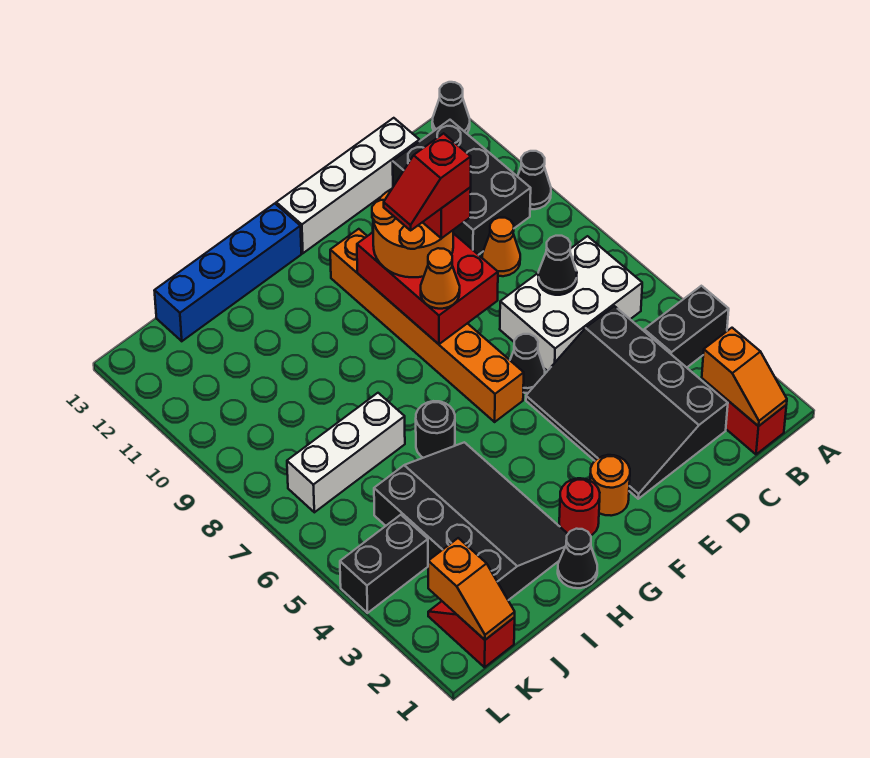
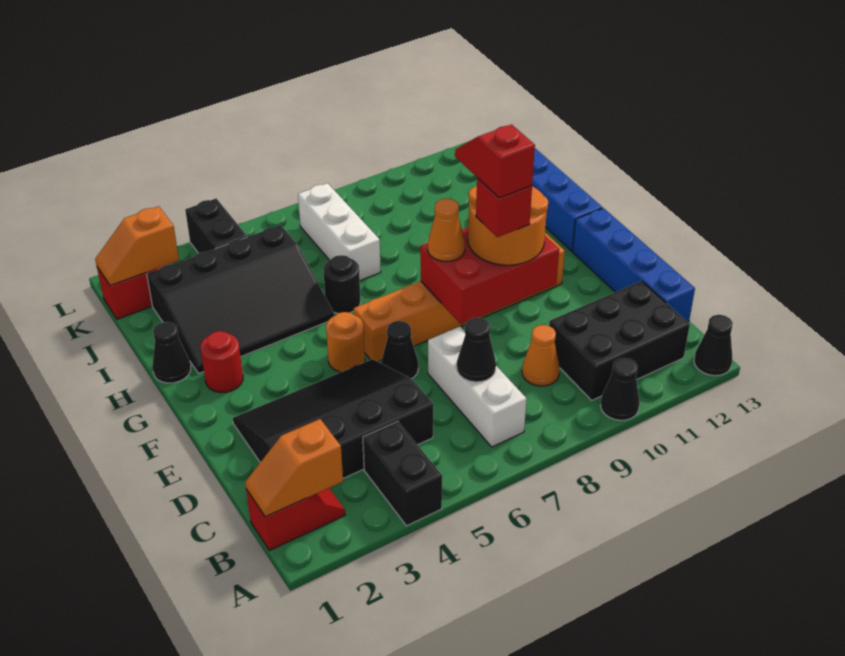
white brick B6:D7 level 1 -> white brick B7:D7 level 1
white brick C13:F13 level 1 -> blue brick C13:F13 level 1
orange round brick F2 level 1 -> orange round brick F5 level 1

